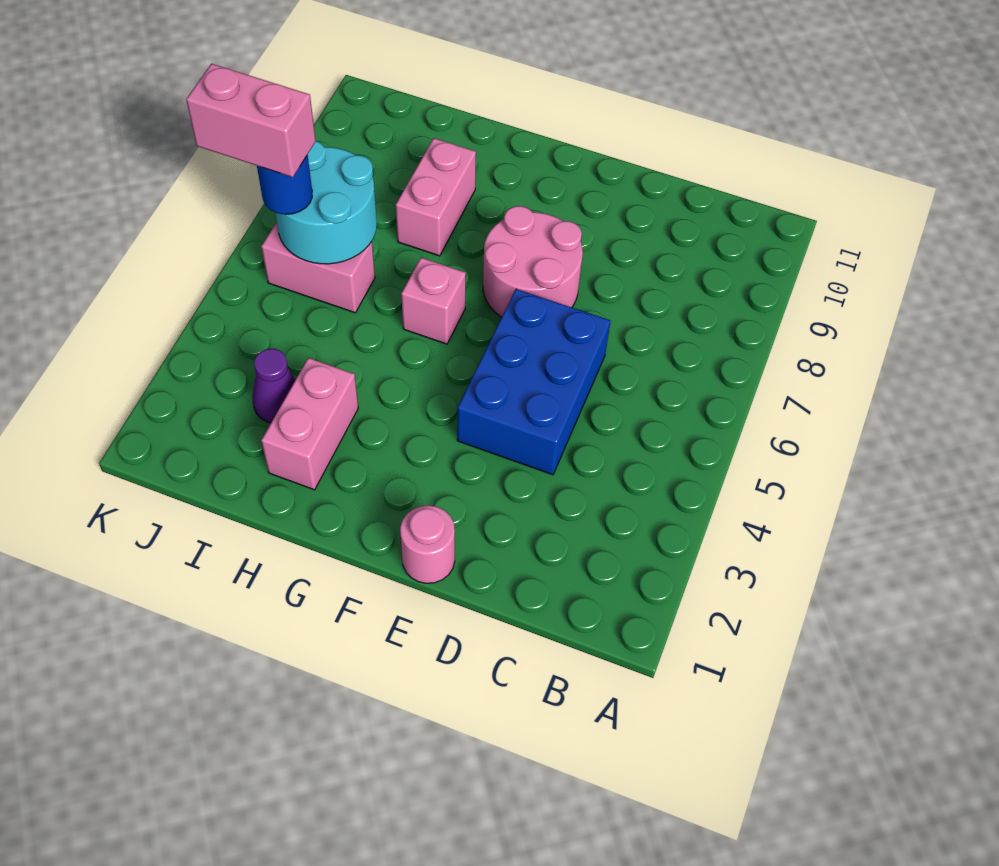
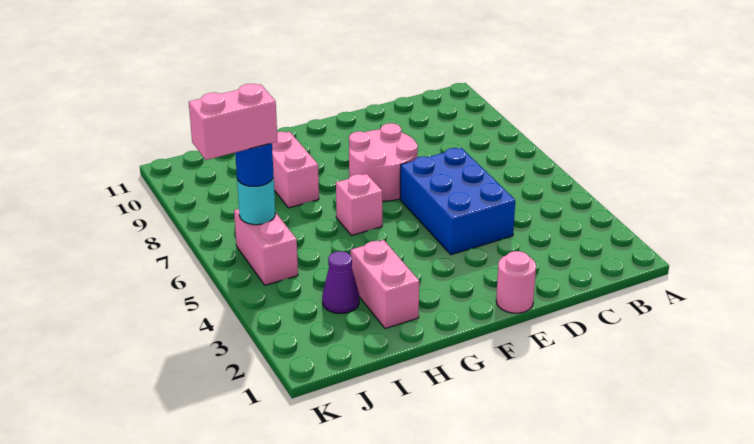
pink brick I6:J6 level 1 -> pink brick J5:J6 level 1
cyan round brick I6:J7 level 2 -> cyan round brick J6 level 2

